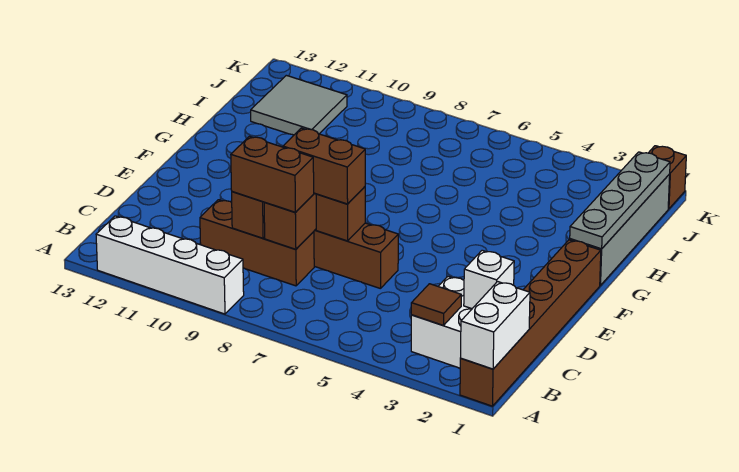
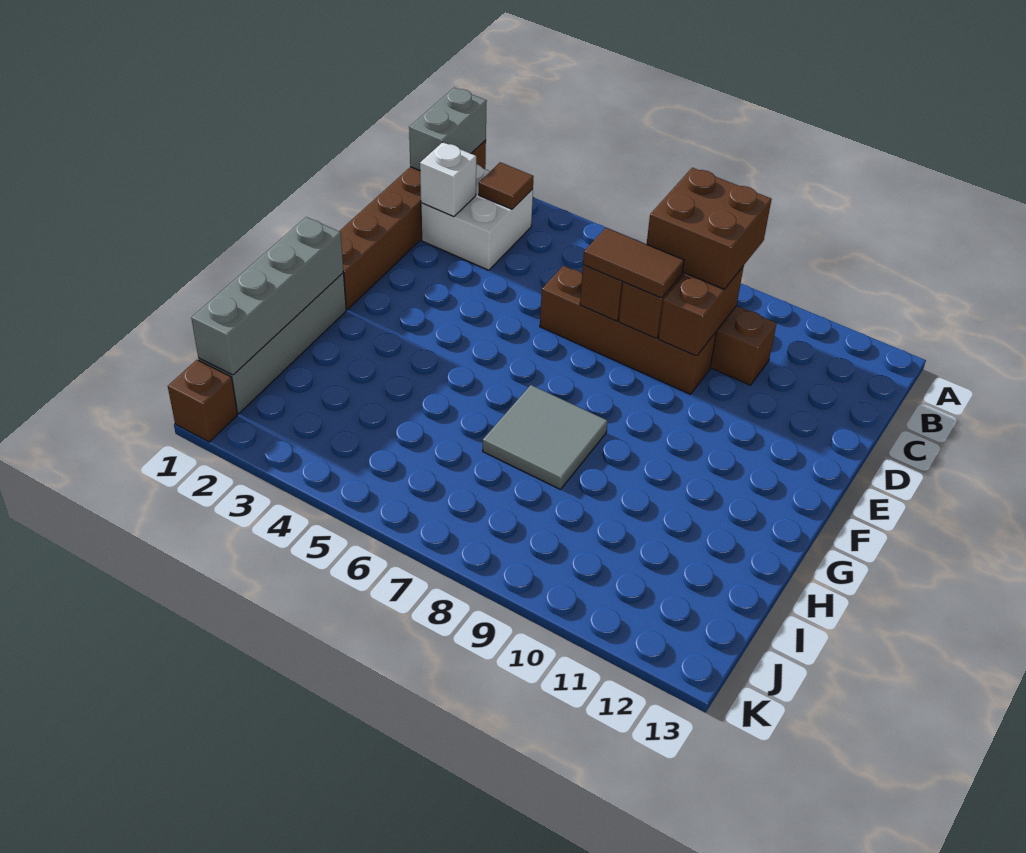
white brick A1:B1 level 2 -> grey brick A1:B1 level 2
white brick A9:A12 level 1 -> none
brown brick C8:C9 level 3 -> brown brick B8:C9 level 3
brown brick D7:D8 level 3 -> brown tile D7:D8 level 3
grey plate G1:J1 level 2 -> grey brick G1:J1 level 2
grey tile I11:J12 level 1 -> grey tile G7:H8 level 1

